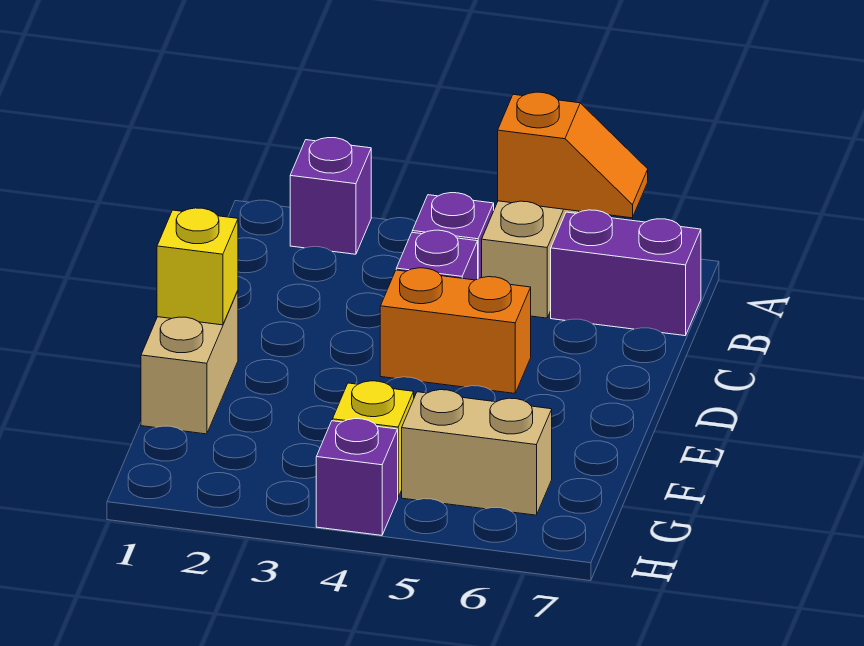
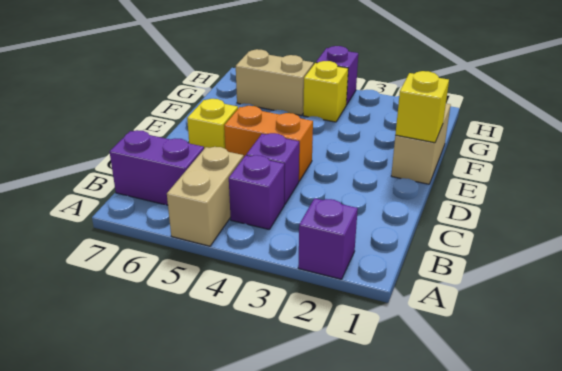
orange slope A5:A6 level 2 top 5 -> none
none -> yellow brick D6 level 1

